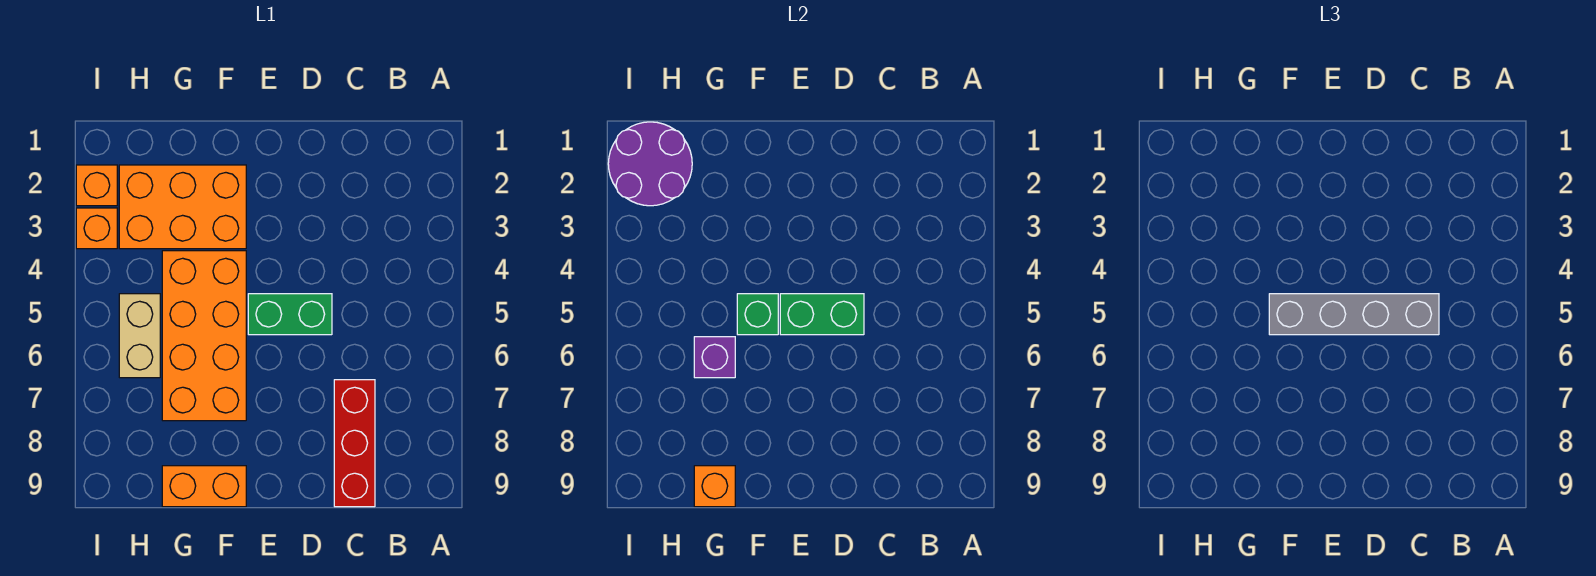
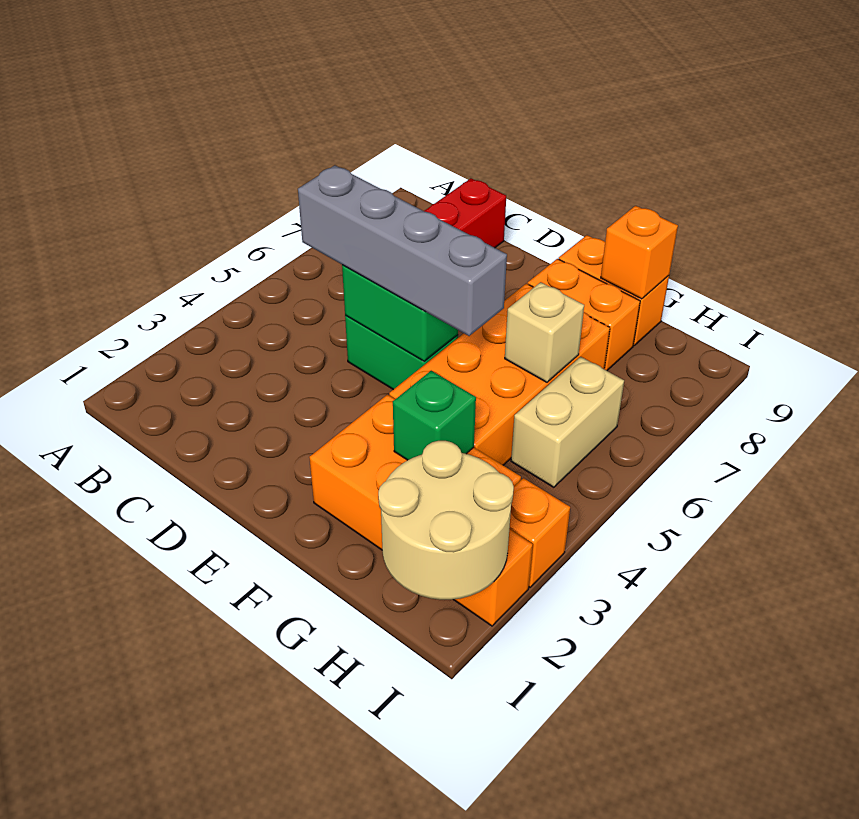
green brick F5 level 2 -> green brick G3 level 2
none -> orange brick F8:G8 level 1
purple brick G6 level 2 -> tan brick G6 level 2
purple round brick H1:I2 level 2 -> tan round brick H1:I2 level 2

